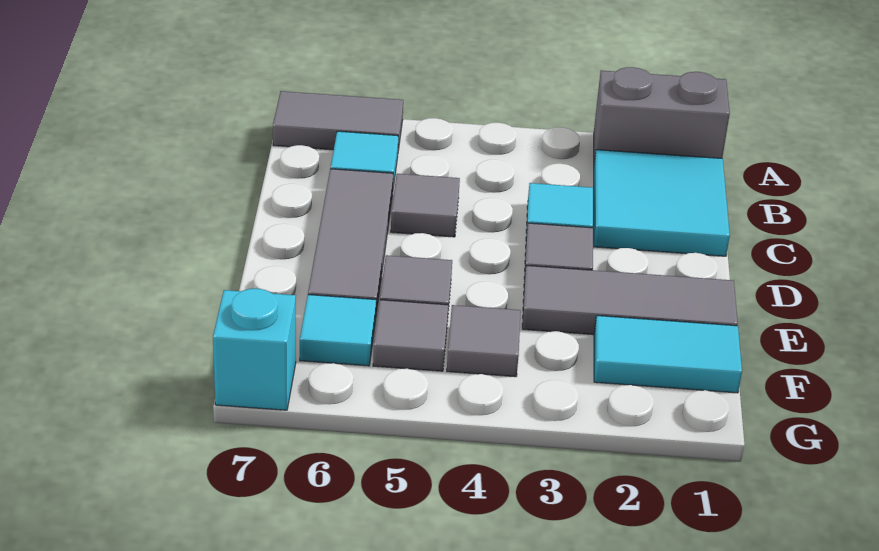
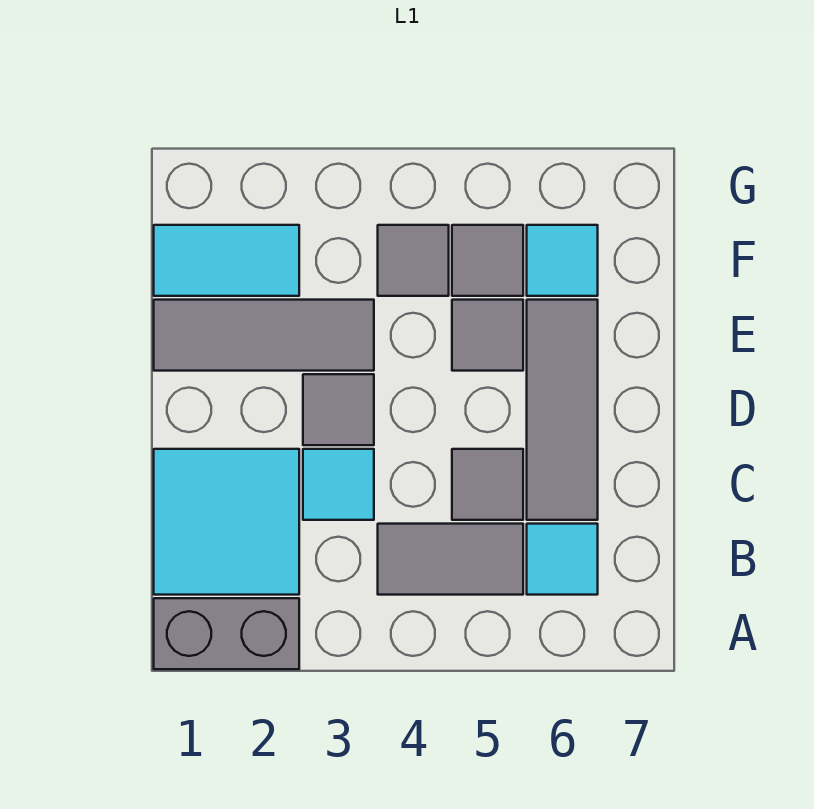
grey tile A6:A7 level 1 -> grey tile B4:B5 level 1
cyan brick G7 level 1 -> none

